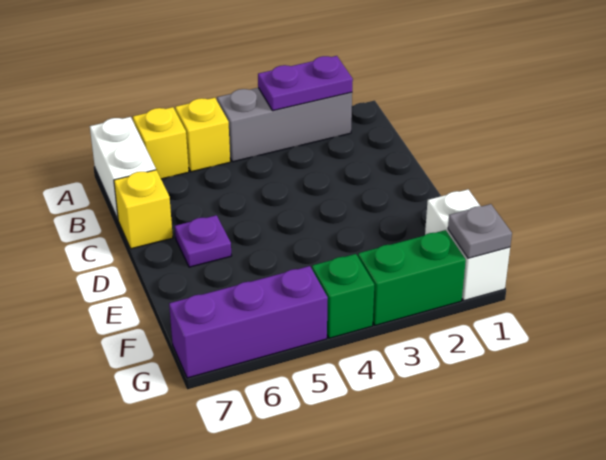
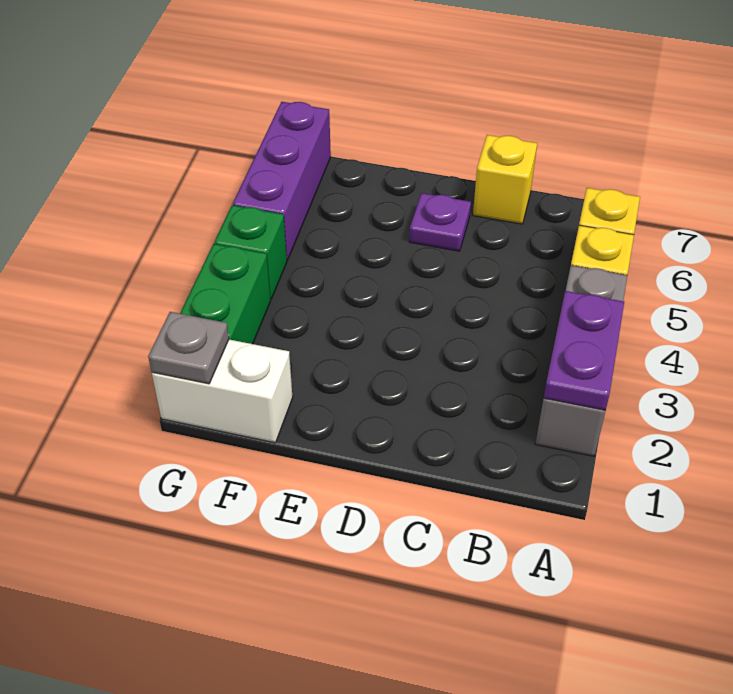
white brick A7:B7 level 1 -> none

